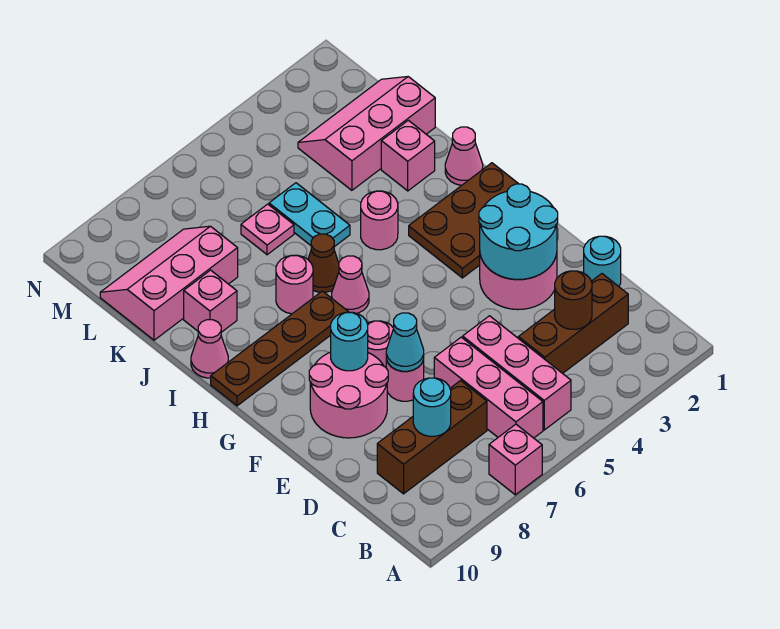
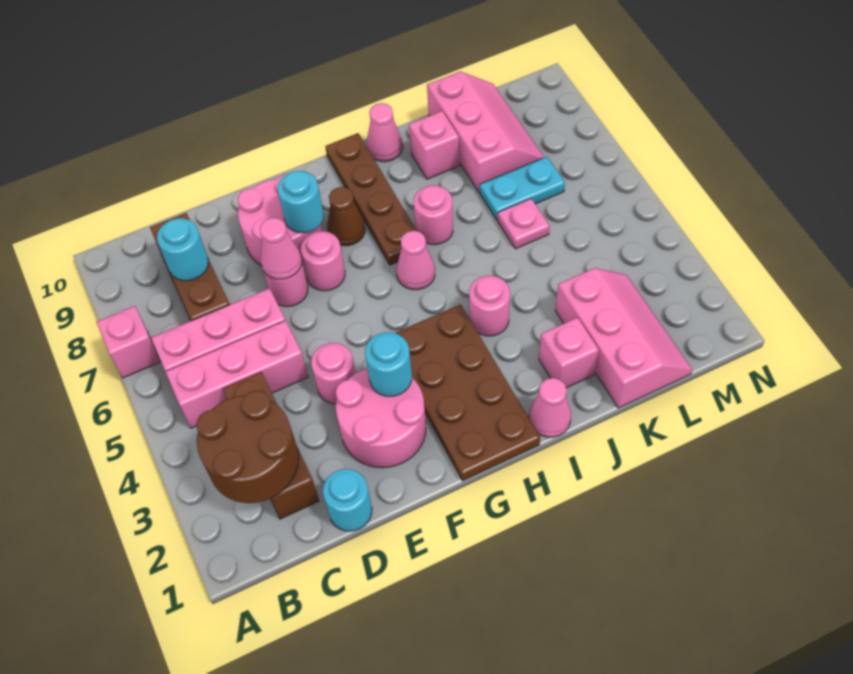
brown round brick C3 level 2 -> brown round brick B2:C3 level 2
cyan round brick E2:F3 level 2 -> cyan round brick F3 level 2
none -> pink round brick E4 level 1
cyan cone E7 level 2 -> pink cone E7 level 2
brown plate G1:H3 level 1 -> brown plate G1:H4 level 1
brown cone I6 level 1 -> brown cone G8 level 1
cyan plate J5:K5 level 1 -> cyan plate K7:L7 level 1

